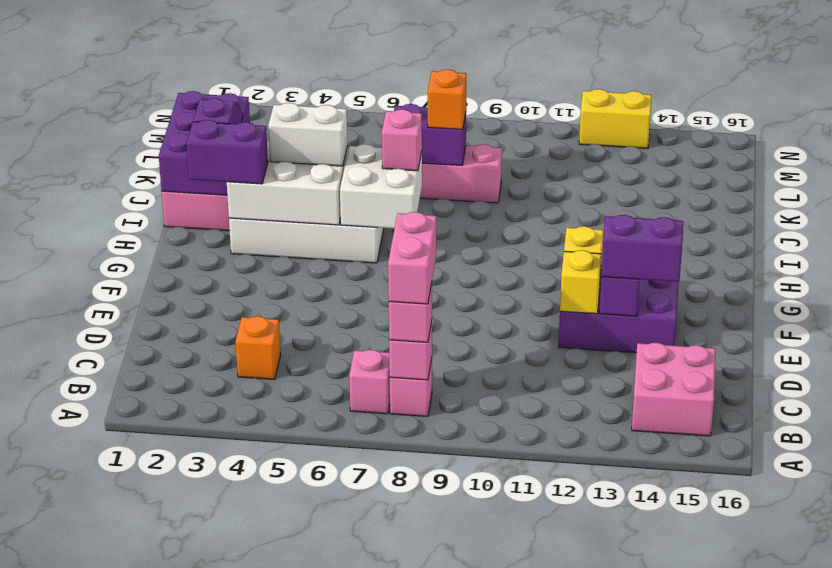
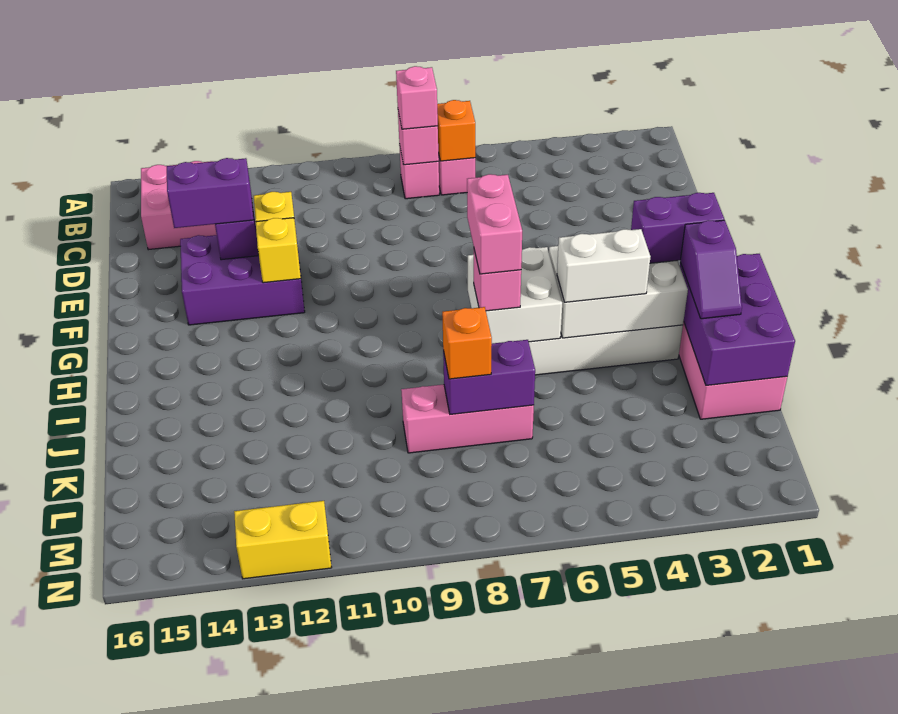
pink brick B8:C8 level 4 -> pink brick H7:I7 level 4
orange brick C4 level 1 -> orange brick B7 level 2

